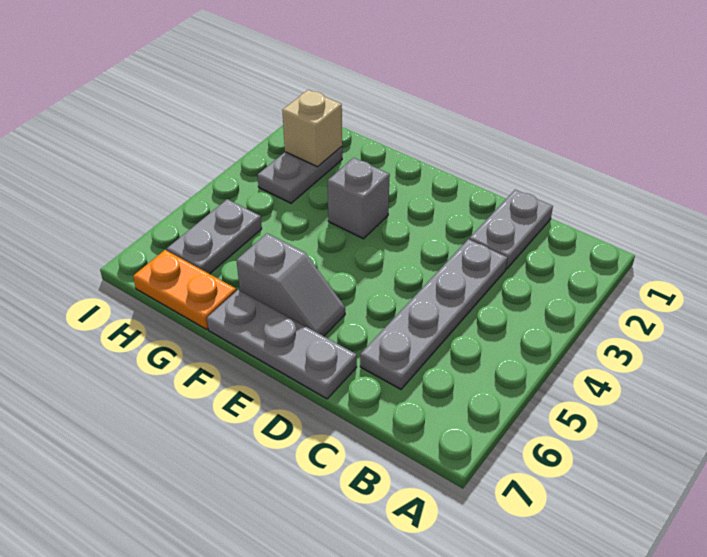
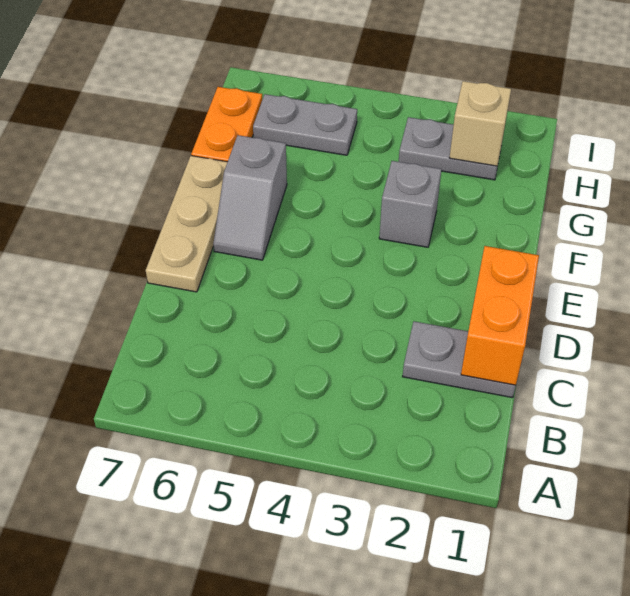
none -> orange brick C1:D1 level 2
grey plate C3:C6 level 1 -> none
grey plate D7:F7 level 1 -> tan plate D7:F7 level 1

